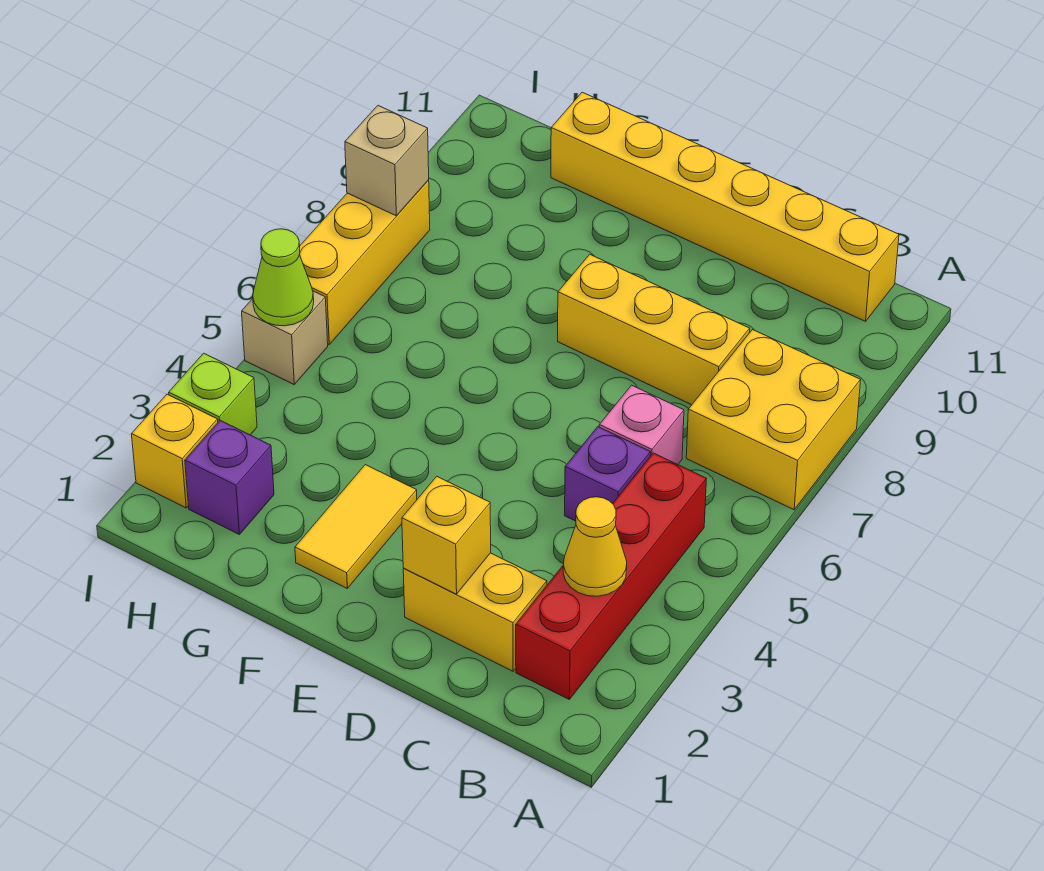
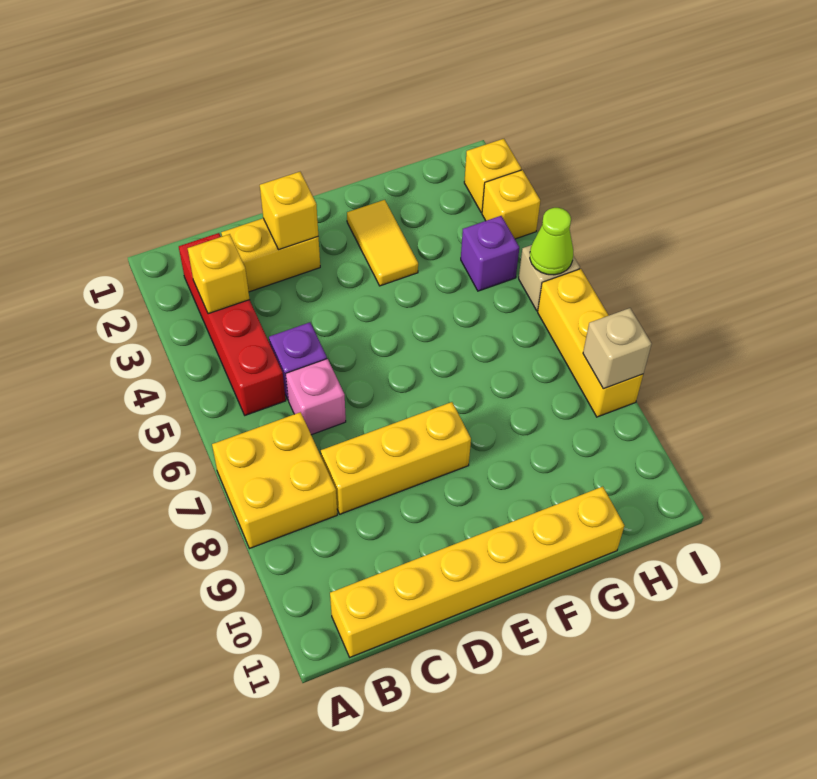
yellow cone B3 level 2 -> yellow brick B3 level 2
purple brick H2 level 1 -> purple brick H4 level 1
lime brick I3 level 1 -> yellow brick I3 level 1

